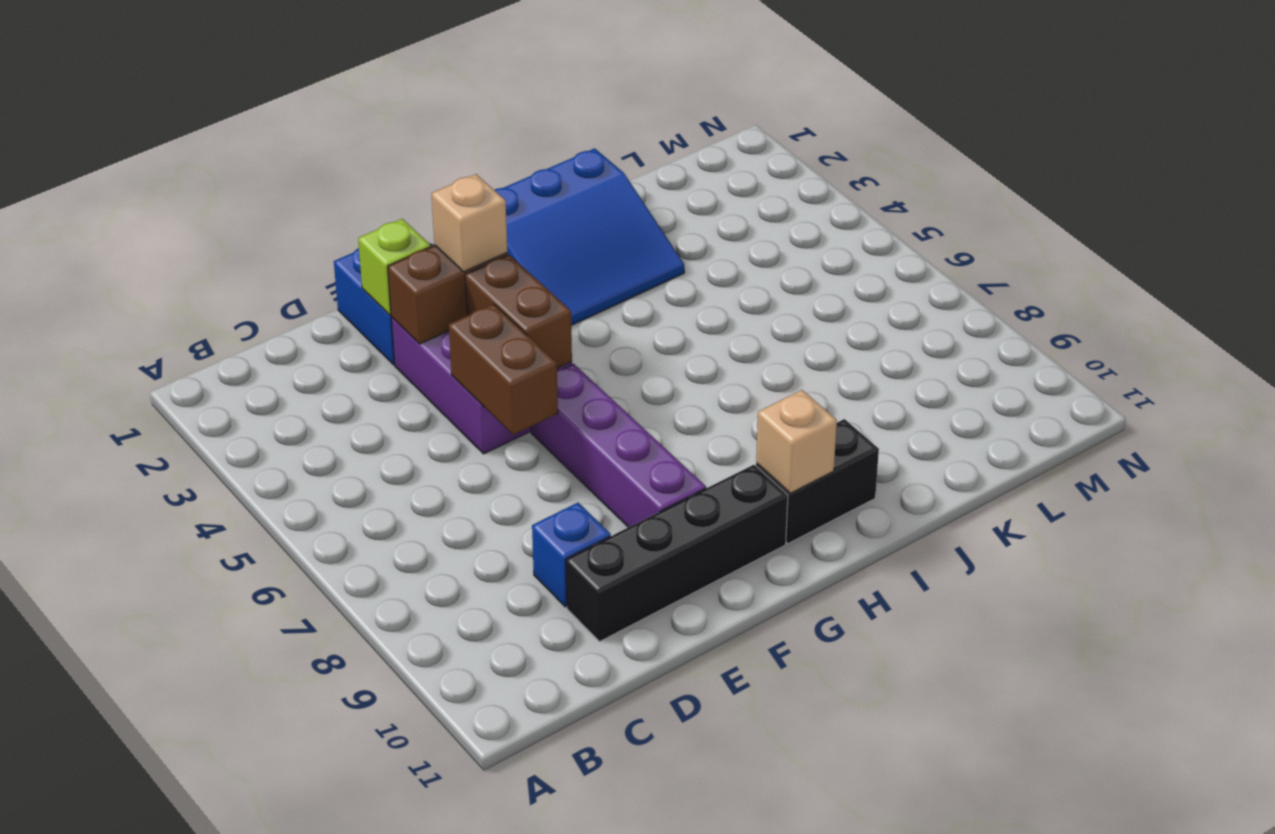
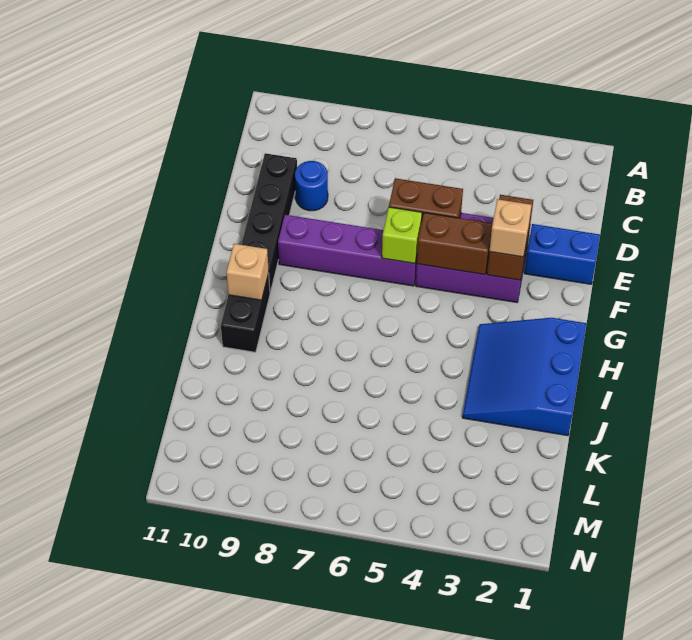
blue brick D9 level 1 -> blue round brick D9 level 1
lime brick E2 level 2 -> lime brick F6 level 2

